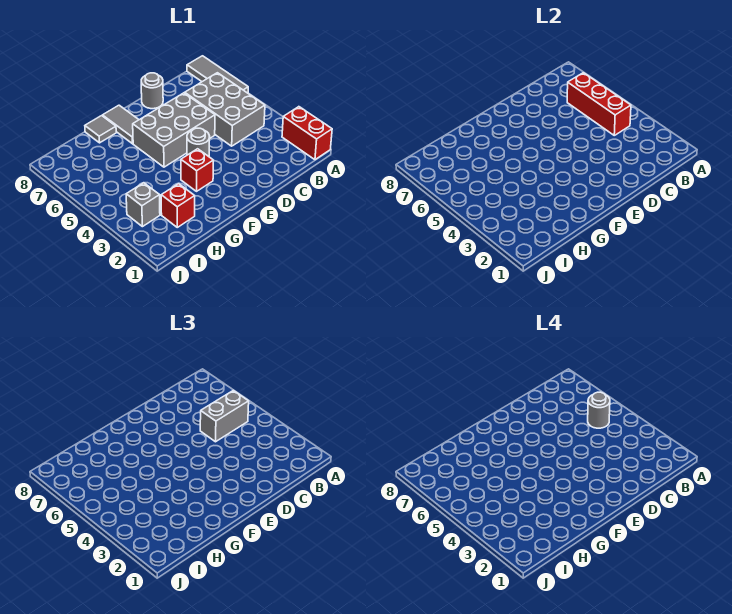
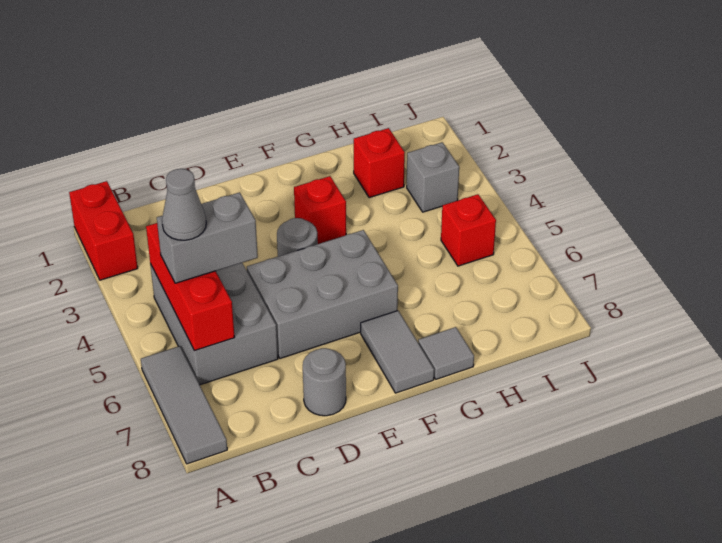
grey round brick B5 level 4 -> grey cone B5 level 4
none -> red brick I5 level 1

